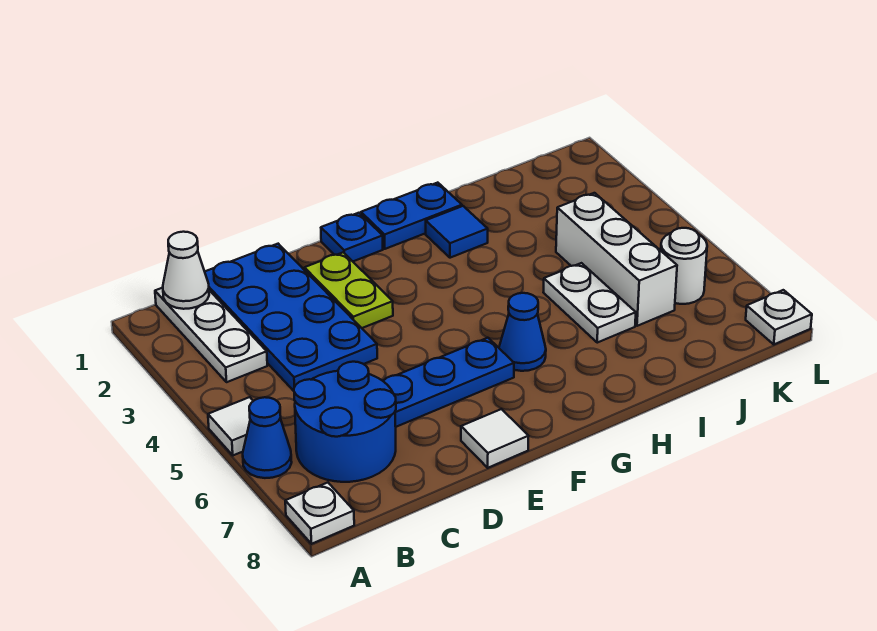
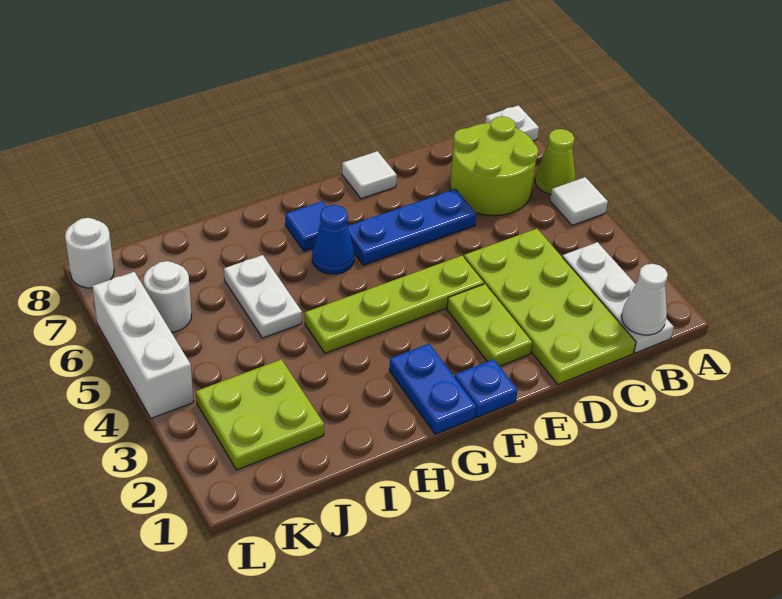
blue cone A6 level 1 -> lime cone A6 level 1
blue round brick B6:C7 level 1 -> lime round brick B6:C7 level 1
blue plate C1:D4 level 1 -> lime plate C1:D4 level 1
none -> lime plate E4:H4 level 1
blue plate G1:H1 level 1 -> blue plate G1:G2 level 1
blue tile H2 level 1 -> blue tile G7 level 1
none -> lime plate J2:K3 level 1
white brick J4:J6 level 1 -> white brick L4:L6 level 1
white plate L8 level 1 -> white round brick L8 level 1

